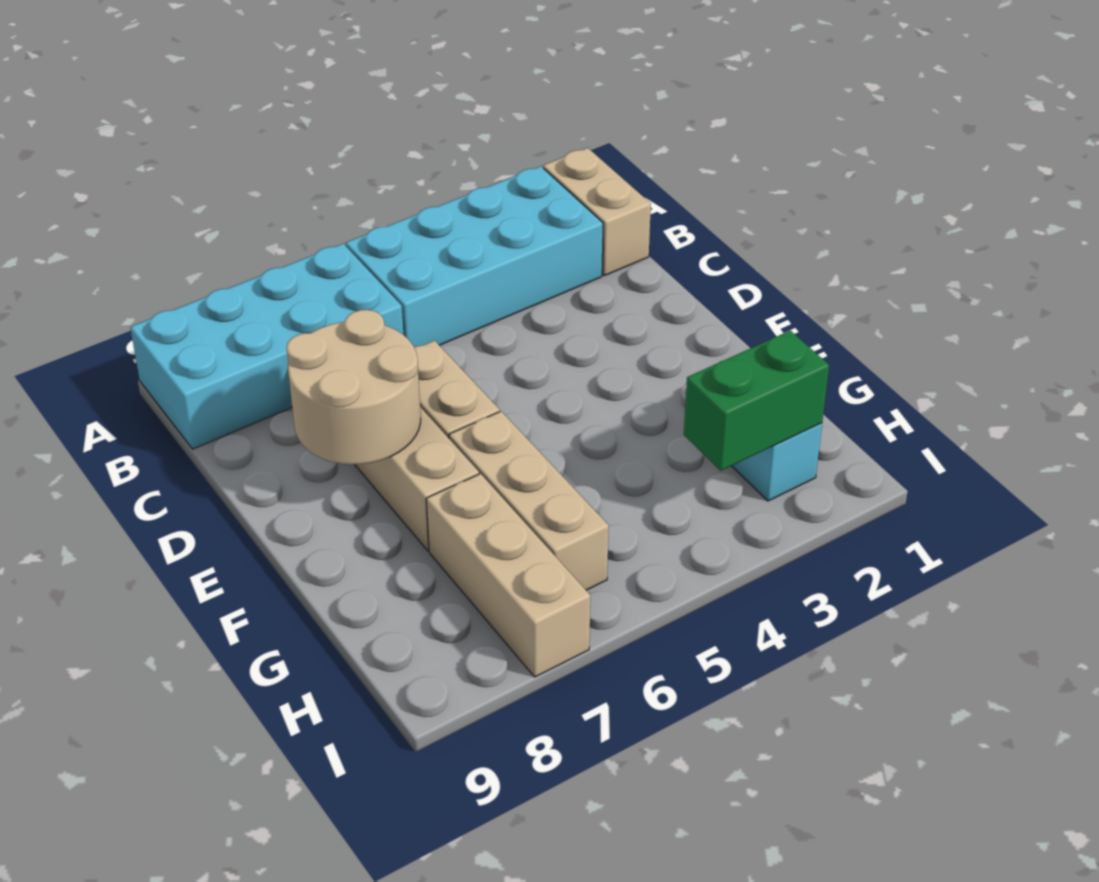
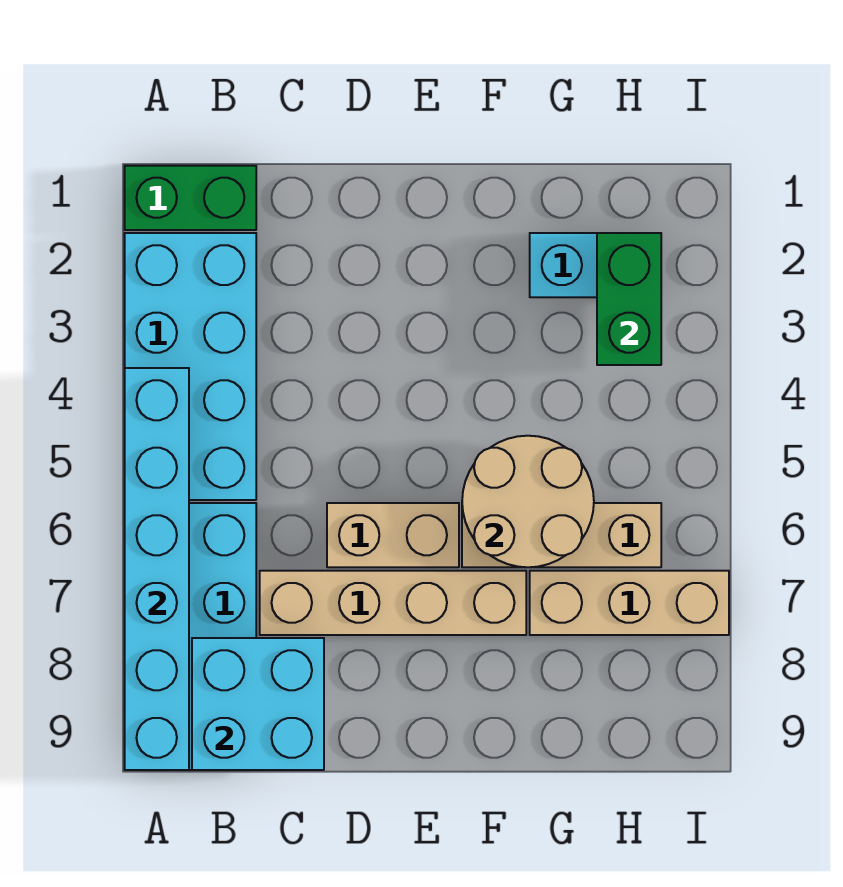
tan brick A1:B1 level 1 -> green brick A1:B1 level 1
none -> cyan brick A4:A9 level 2
none -> cyan brick B8:C9 level 2
tan round brick D7:E8 level 2 -> tan round brick F5:G6 level 2

